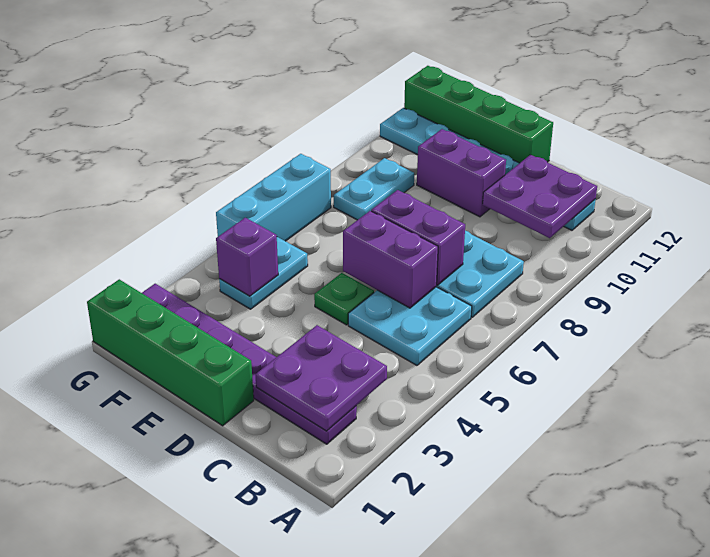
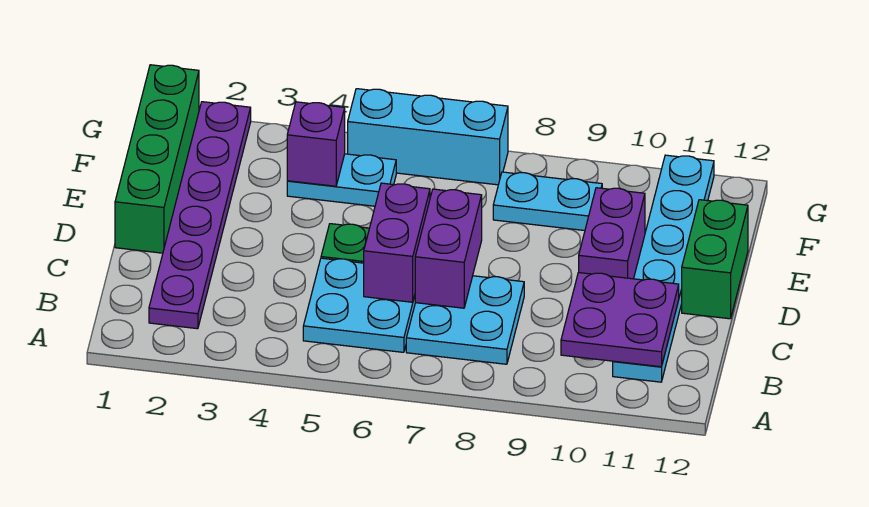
purple plate B2:C3 level 2 -> none
green brick D12:G12 level 1 -> green brick D12:E12 level 1

